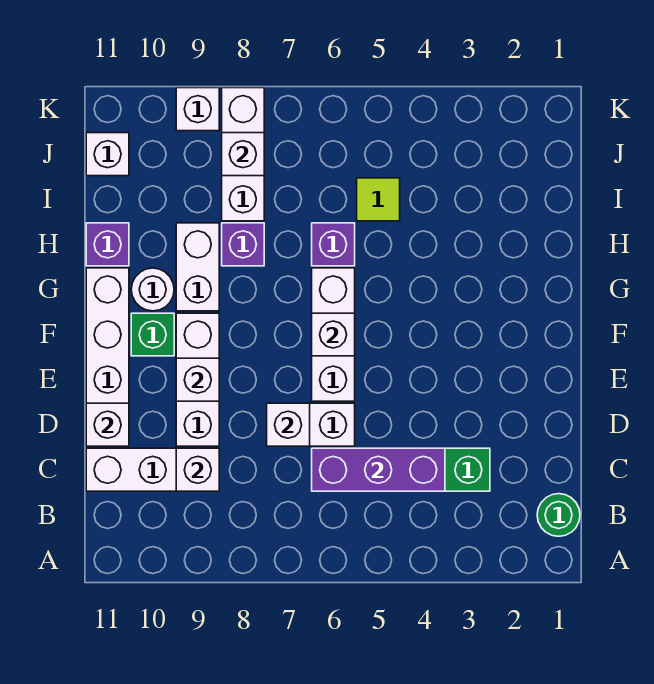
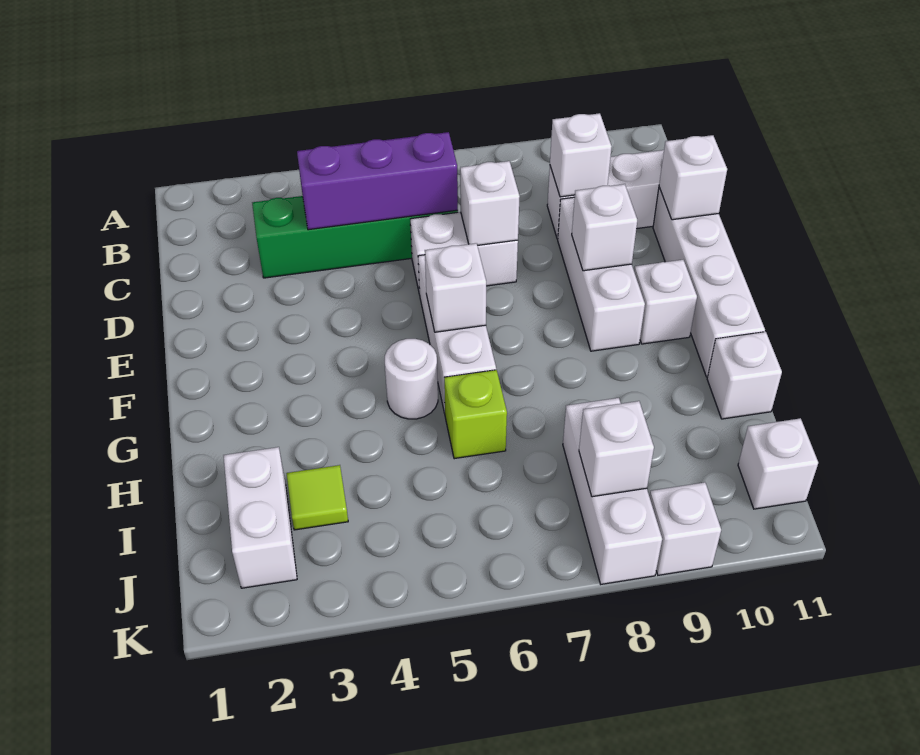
green round brick B1 level 1 -> none
green brick F10 level 1 -> white brick F10 level 1
white brick G9:H9 level 1 -> white brick I2:J2 level 1
white round brick G10 level 1 -> white round brick G5 level 1
purple brick H6 level 1 -> lime brick H6 level 1
purple brick H8 level 1 -> none
purple brick H11 level 1 -> white brick H11 level 1
lime tile I5 level 1 -> lime tile I3 level 1

